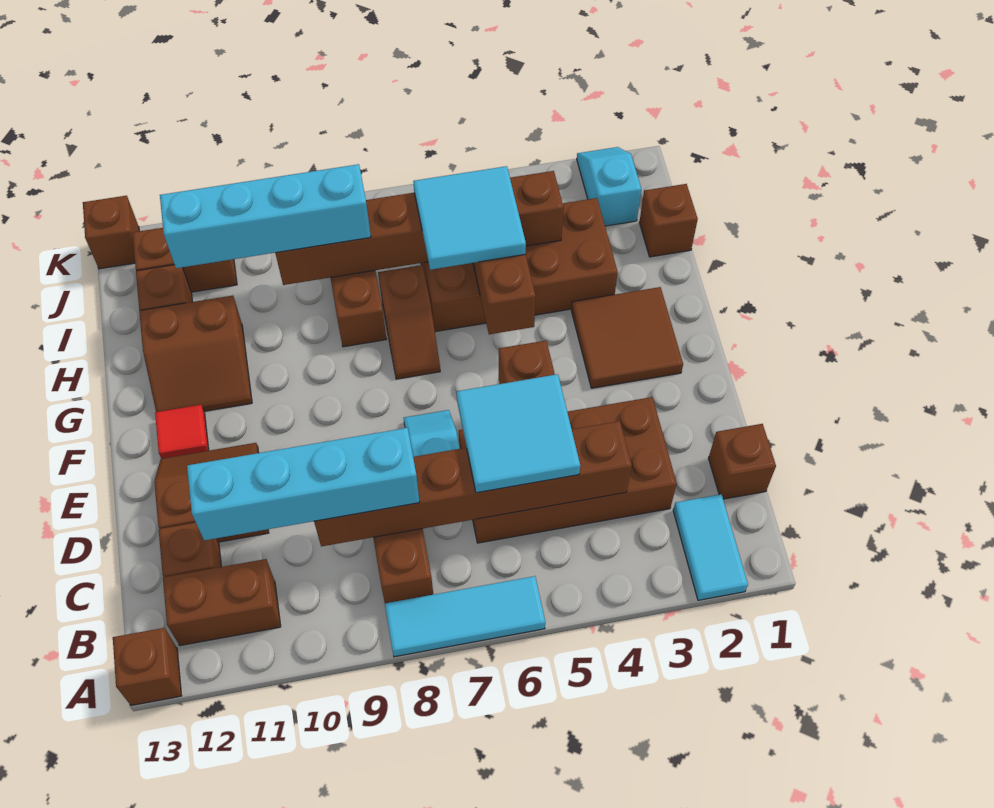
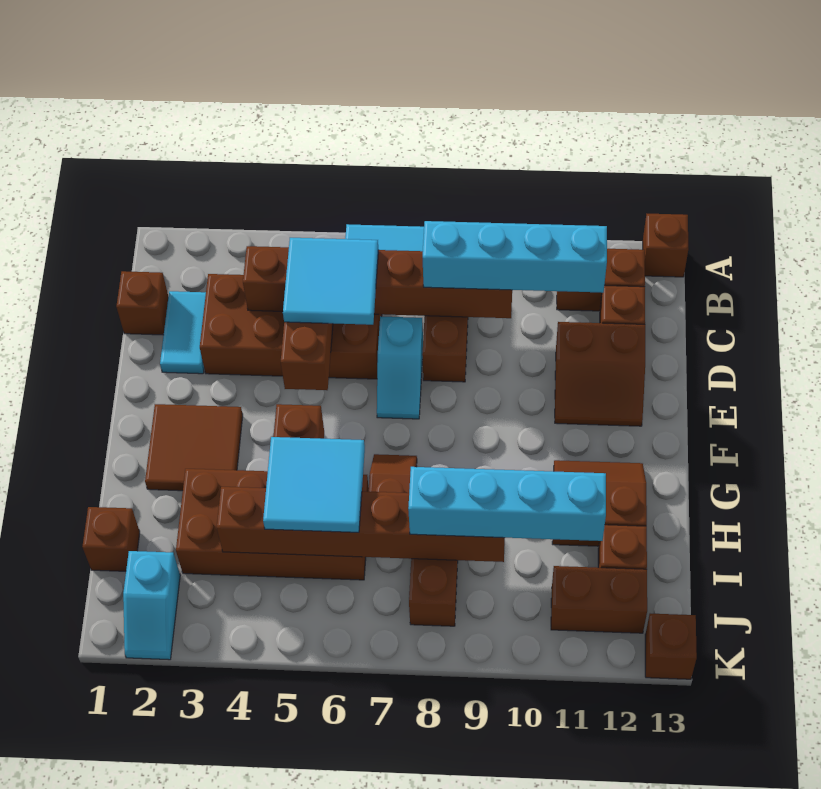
cyan tile A2:B2 level 1 -> cyan tile C2:D2 level 1
red tile F12 level 1 -> none

